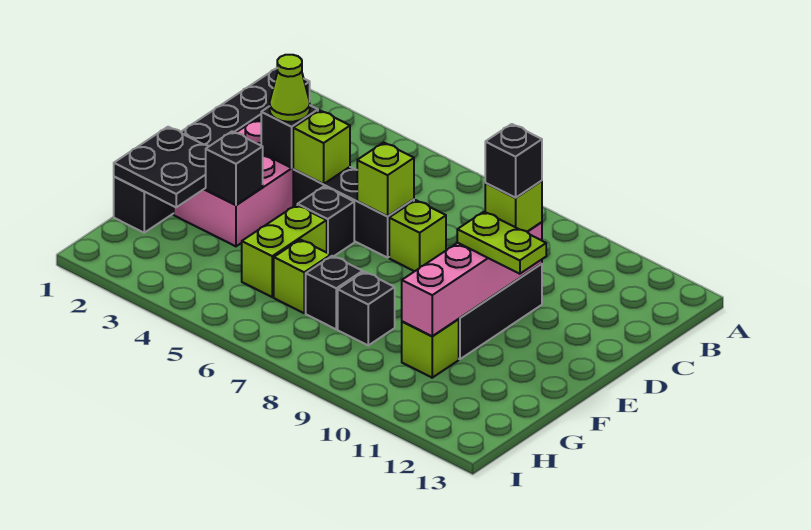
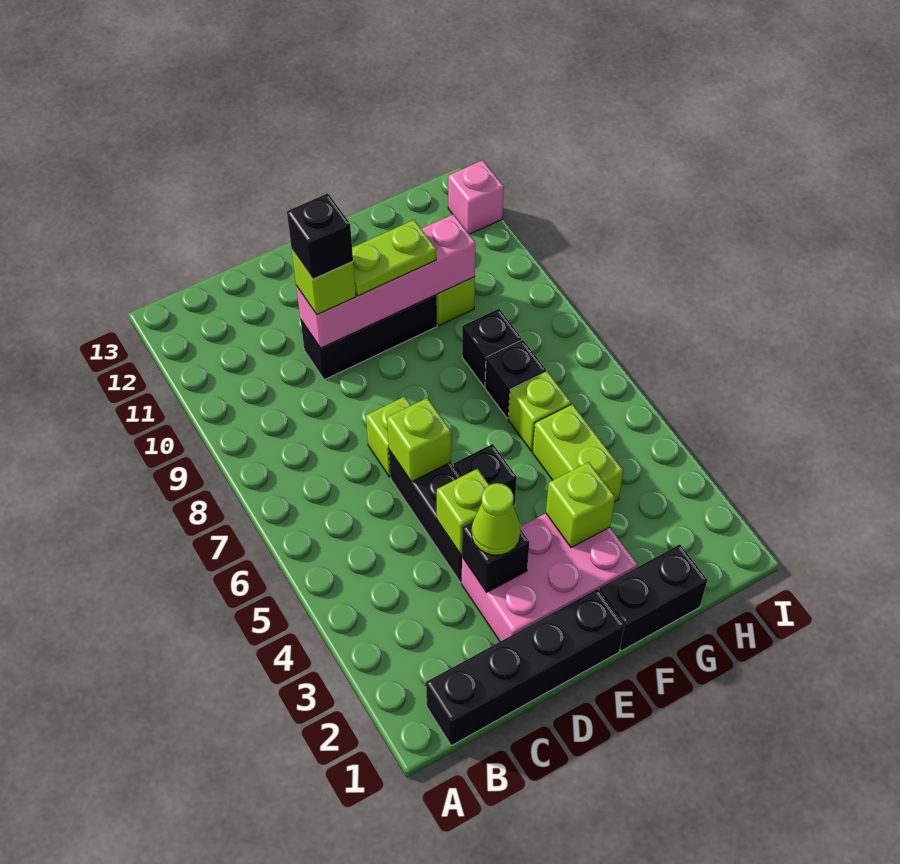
lime plate E10:E11 level 3 -> lime plate E10:F10 level 3
black plate F1:G2 level 2 -> none
black brick F3 level 2 -> lime brick F3 level 2
lime brick F5:G5 level 1 -> lime brick G4:G5 level 1
none -> pink brick I12 level 1

